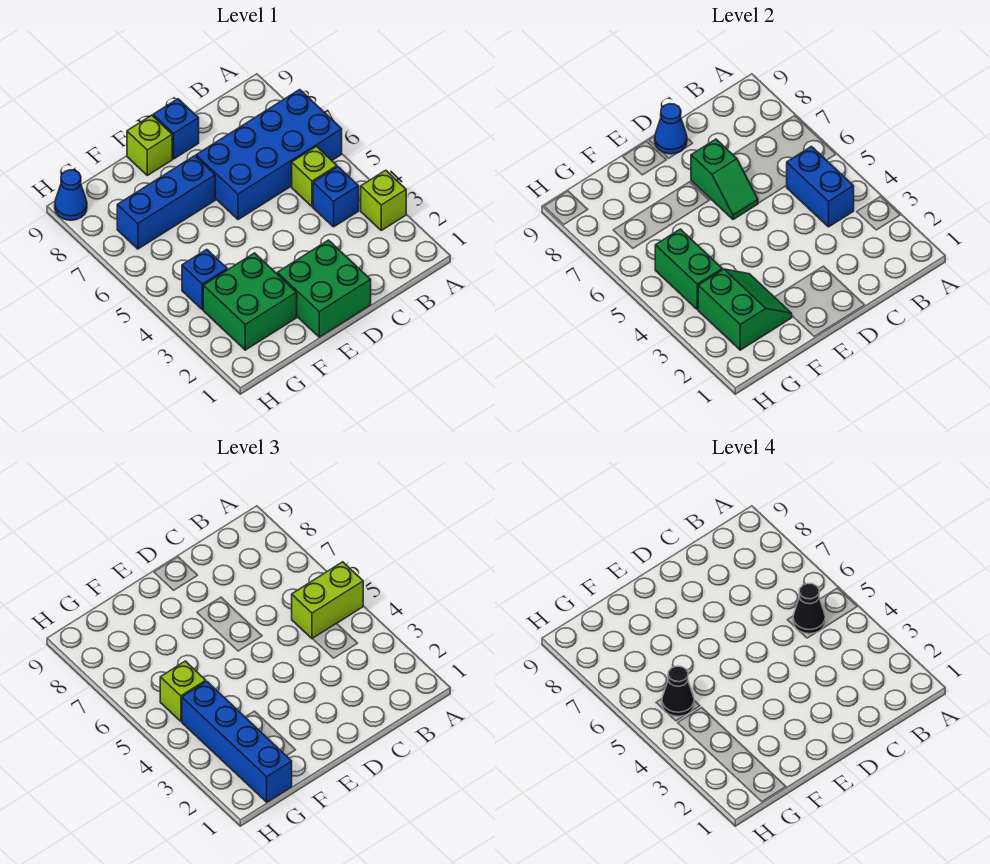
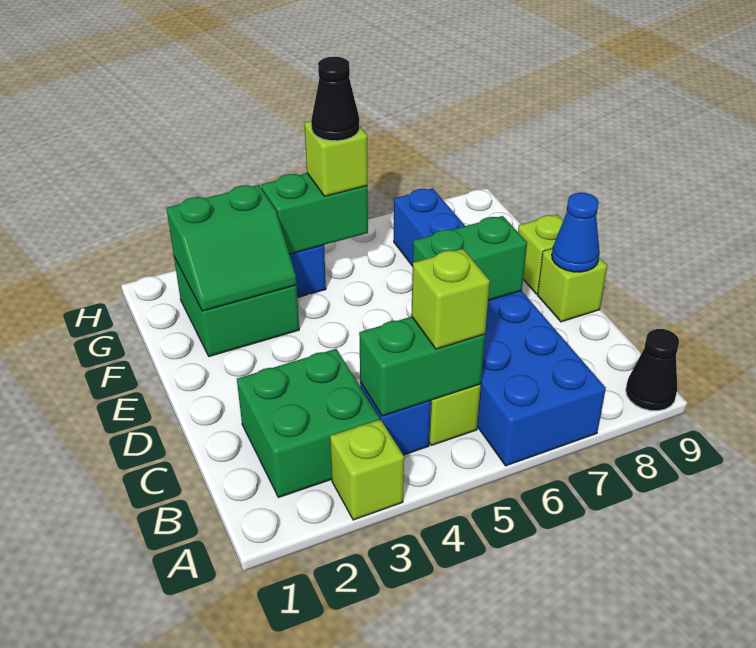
lime brick A5:B5 level 3 -> lime brick B5 level 3
blue brick B4:B5 level 2 -> green brick B4:B5 level 2
black cone B5 level 4 -> black cone A9 level 1
green brick D1:E2 level 1 -> green brick B2:C3 level 1
green slope D6:D7 level 2 top 7 -> green brick D6:D7 level 2
blue brick D9 level 1 -> lime brick D9 level 1
blue brick G1:G4 level 3 -> none
blue cone H9 level 1 -> none

